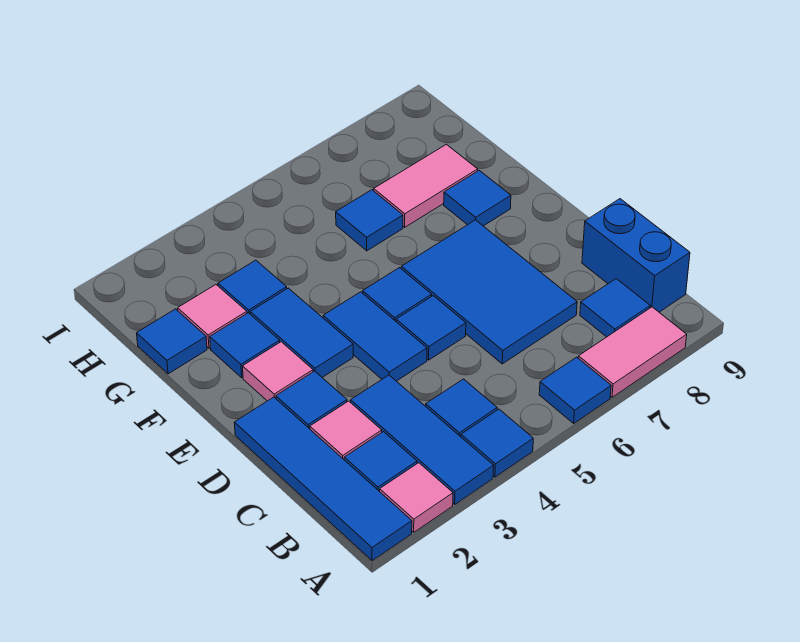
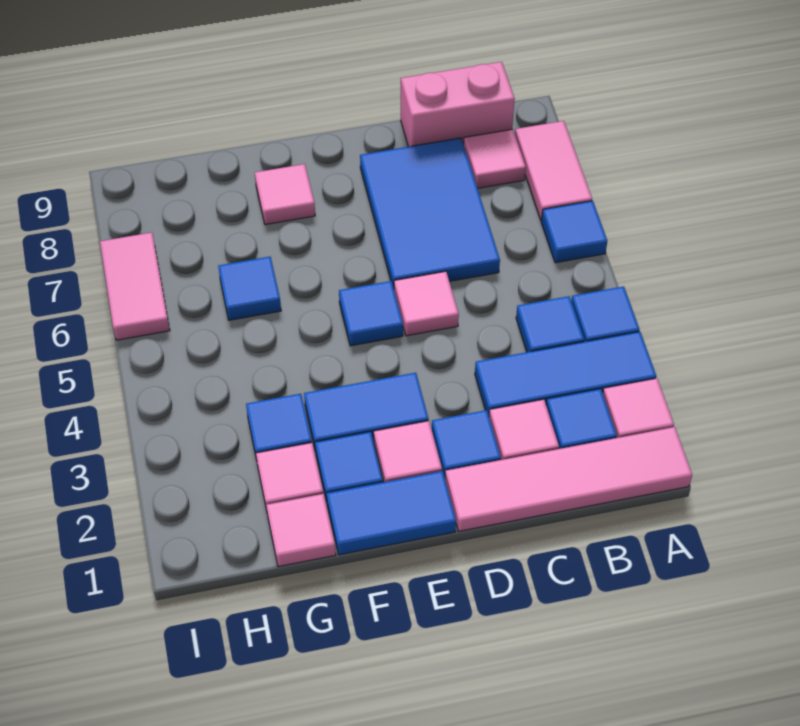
blue tile A1:D1 level 1 -> pink tile A1:D1 level 1
blue tile B8 level 1 -> pink tile B8 level 1
blue brick B9:C9 level 1 -> pink brick B9:C9 level 1
blue tile C6:E7 level 1 -> blue tile C6:D8 level 1
blue tile D4:E4 level 1 -> blue tile E1:F1 level 1
blue tile D5 level 1 -> pink tile D5 level 1
blue tile F8 level 1 -> pink tile F8 level 1
blue tile G1 level 1 -> pink tile G1 level 1
pink tile G7:G8 level 1 -> pink tile I6:I7 level 1

